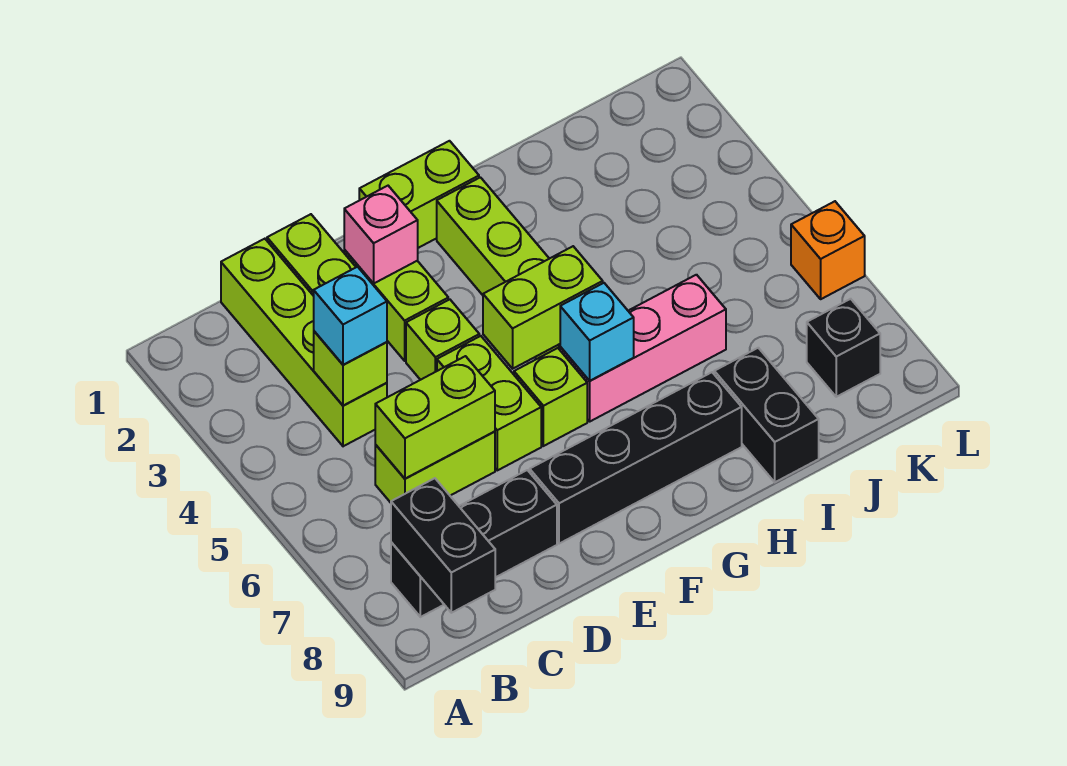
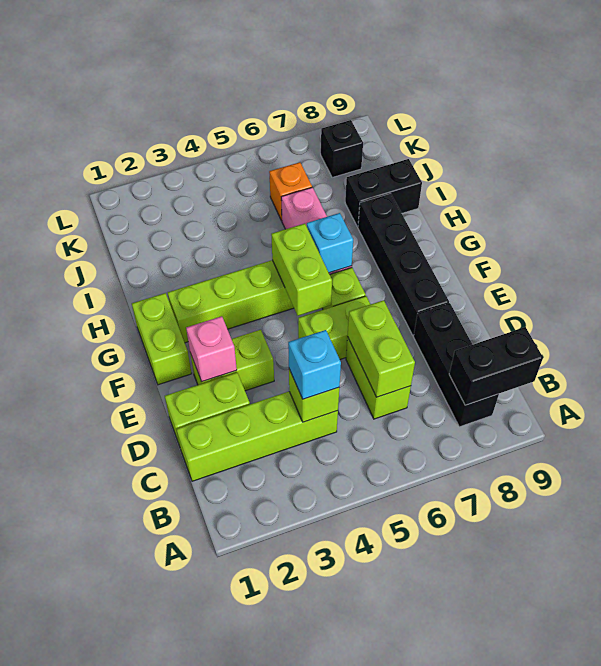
lime brick E4 level 1 -> none
orange brick L6 level 1 -> orange brick J6 level 1

